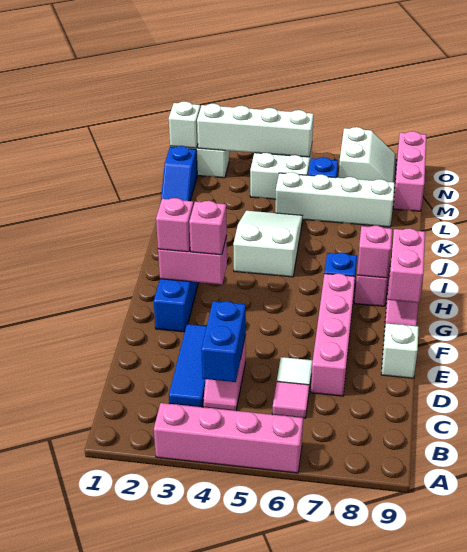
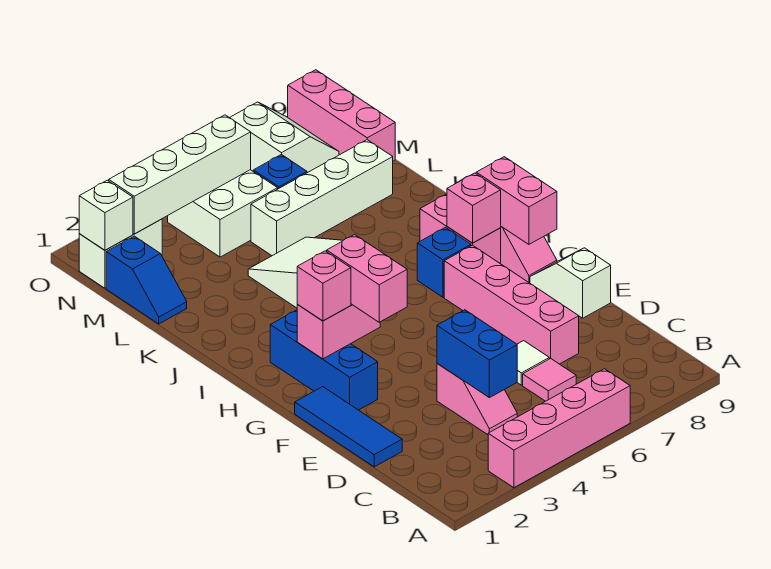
blue tile C3:E3 level 1 -> blue tile D1:F1 level 1
pink brick G3 level 3 -> pink brick F3:G3 level 3

